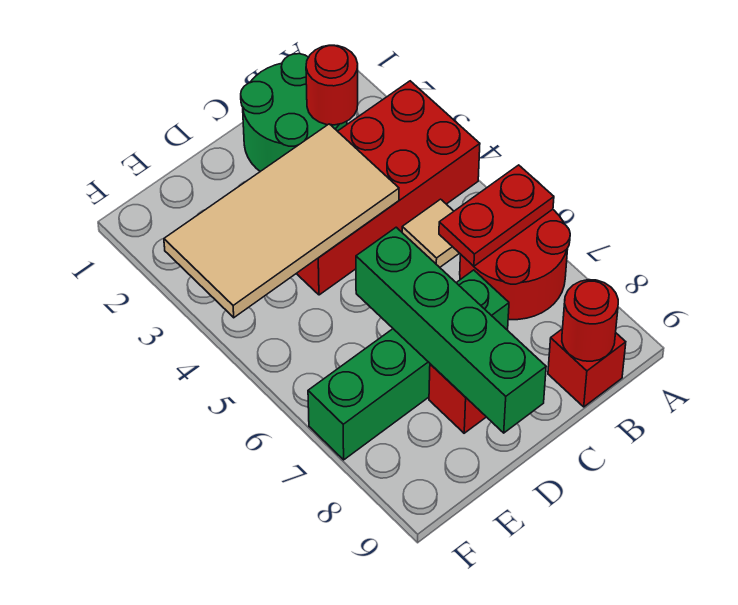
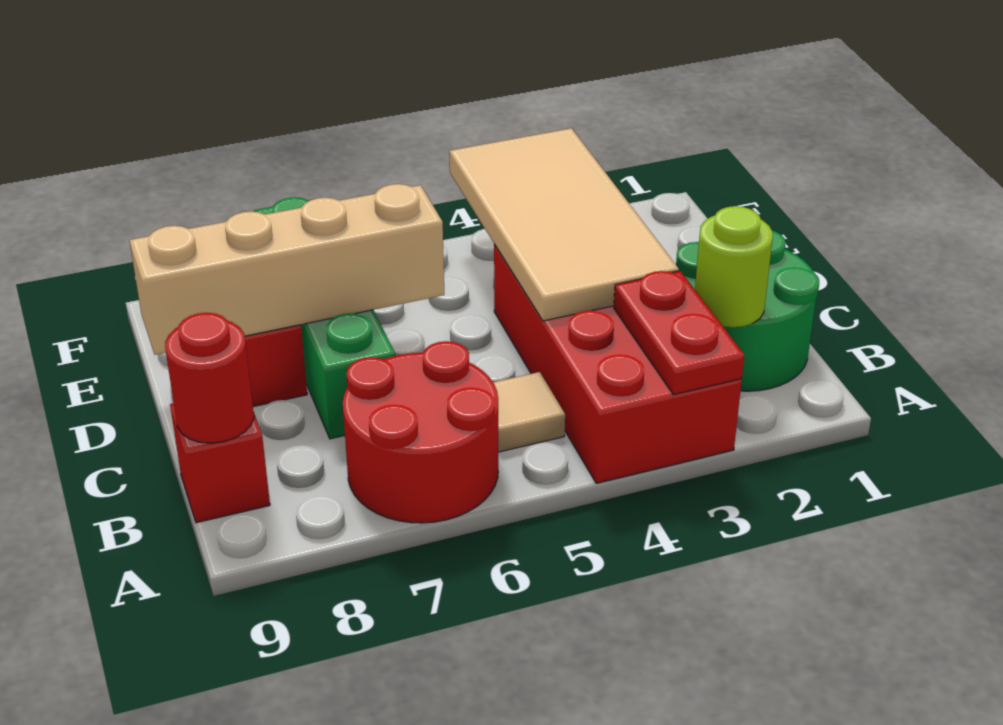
red plate A6:B6 level 2 -> red plate A3:B3 level 2
red round brick B2 level 2 -> lime round brick B2 level 2
green brick D6:D9 level 2 -> tan brick D6:D9 level 2

